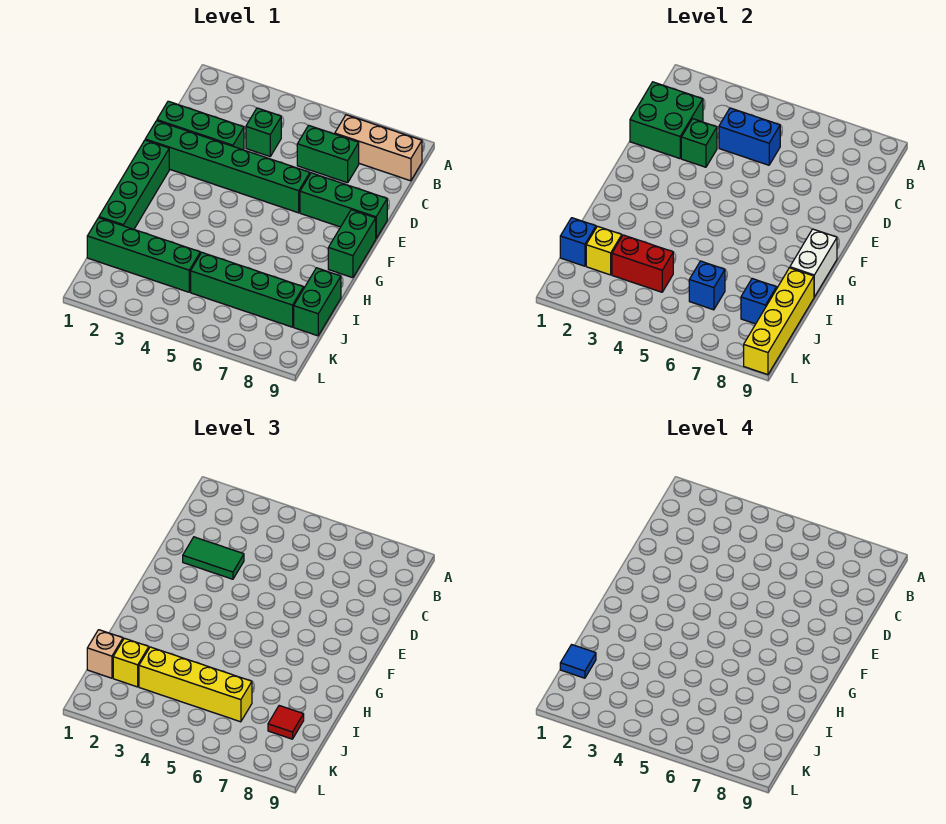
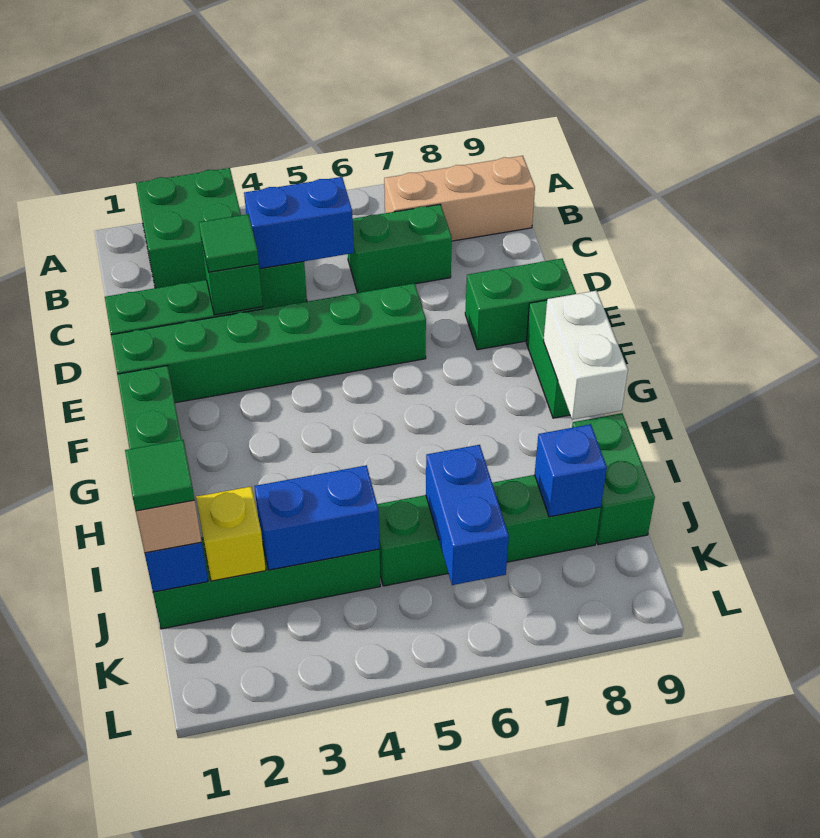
green brick C1:D2 level 2 -> green brick A2:B3 level 1
green tile D2:D3 level 3 -> green tile D3 level 3
green brick E7:E9 level 1 -> green brick E8:E9 level 1
yellow brick I9:L9 level 2 -> none
blue tile J1 level 4 -> green tile J1 level 4
yellow brick J2 level 3 -> none
red brick J3:J4 level 2 -> blue brick J3:J4 level 2
yellow brick J3:J6 level 3 -> none
blue brick J6 level 2 -> blue brick J6:K6 level 2
red tile J8 level 3 -> none

